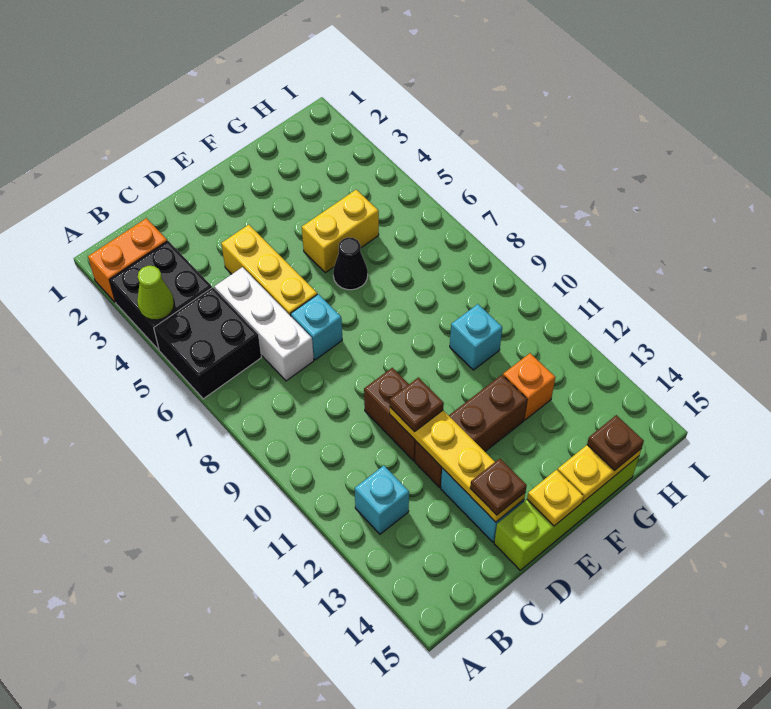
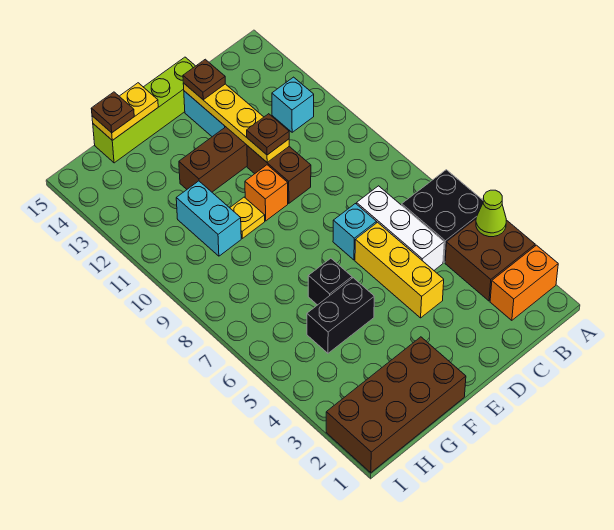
black brick A3:B4 level 1 -> brown brick A3:B4 level 1
yellow plate E15 level 2 -> yellow plate F10 level 1
none -> brown brick F1:I2 level 1
yellow brick F5:G5 level 1 -> black brick F5:G5 level 1
black cone F6 level 1 -> black brick F6 level 1
cyan brick G10 level 1 -> cyan brick G10:G11 level 1
orange brick G12 level 1 -> orange brick E10 level 1

